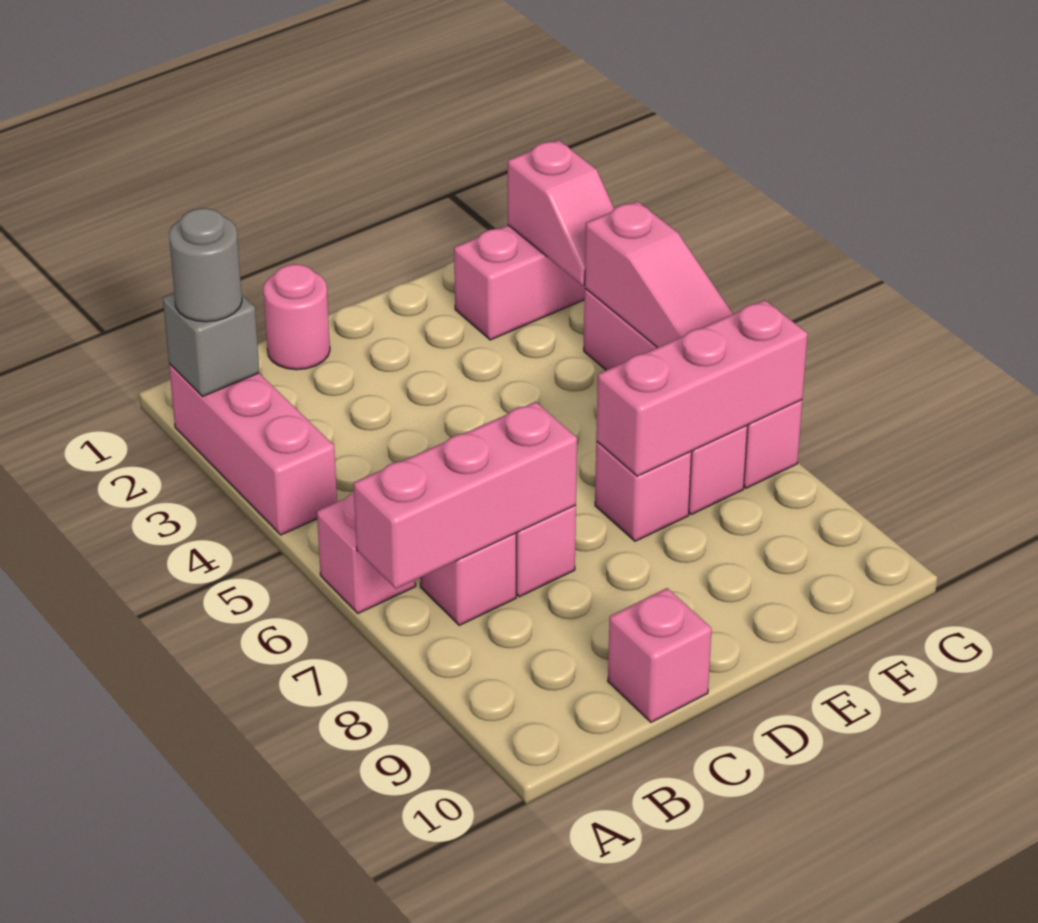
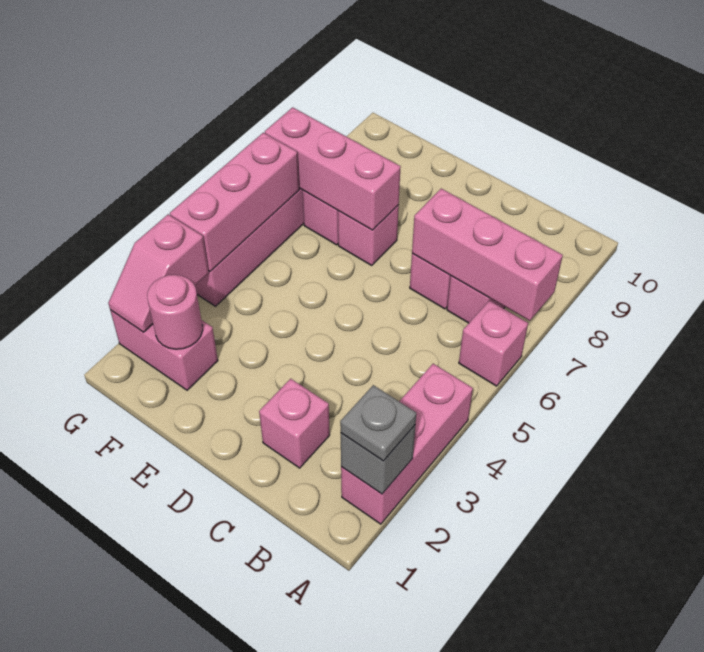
grey round brick A2 level 3 -> grey plate A2 level 3
pink round brick C1 level 1 -> pink round brick F2 level 2
pink brick C10 level 1 -> pink brick C2 level 1
pink slope G2:G3 level 2 top 2 -> pink slope G2:G3 level 2 top 3
pink slope G4:G6 level 2 top 4 -> pink brick G4:G6 level 2

